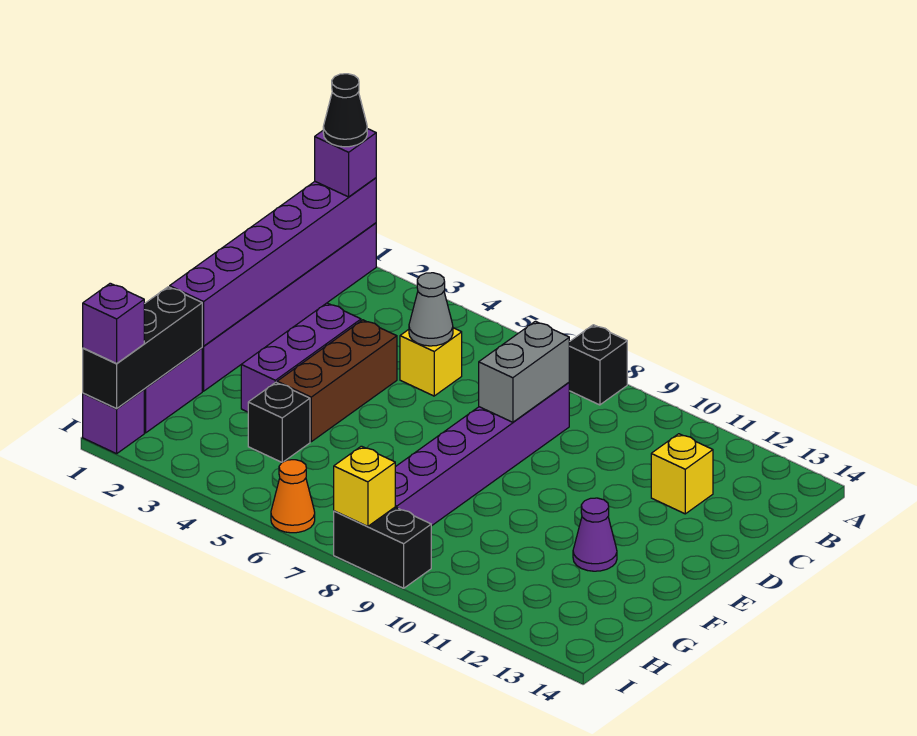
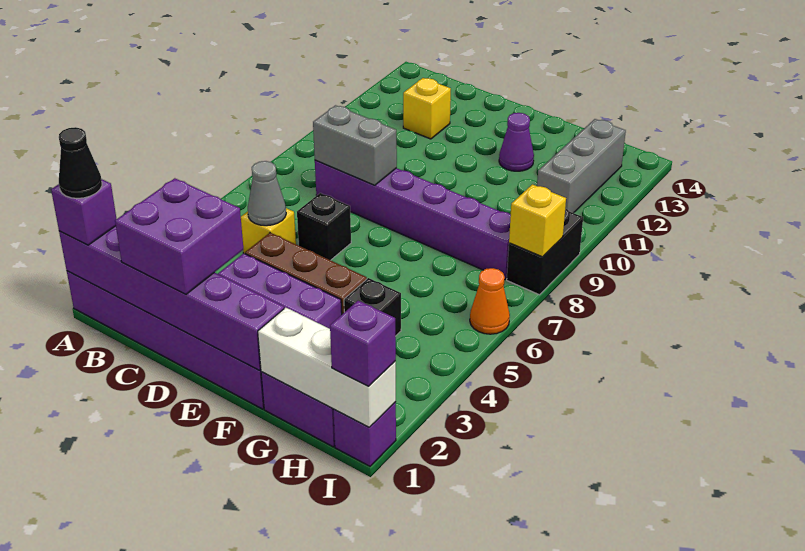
black brick A8 level 1 -> black brick D6 level 1
none -> purple brick C1:D2 level 3
black brick G1:I1 level 2 -> white brick G1:I1 level 2
none -> grey brick H11:H13 level 1

